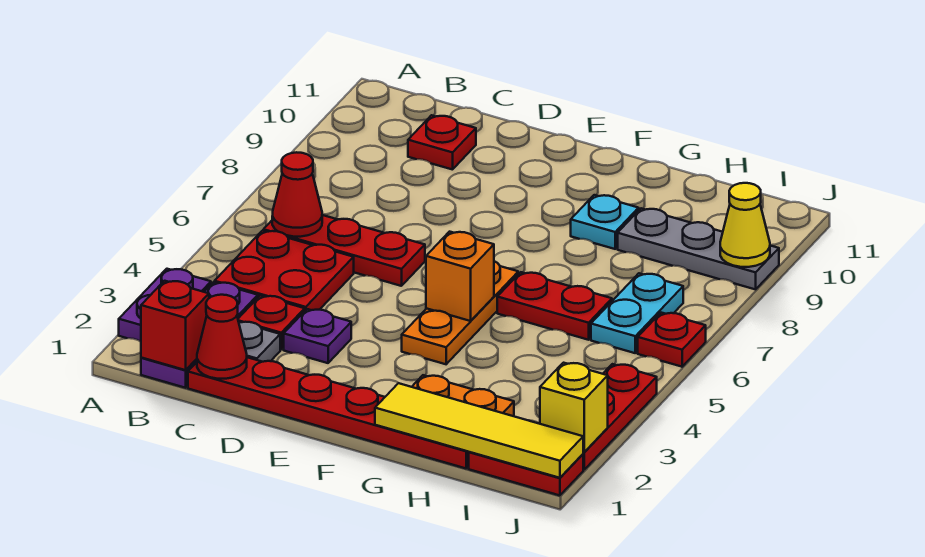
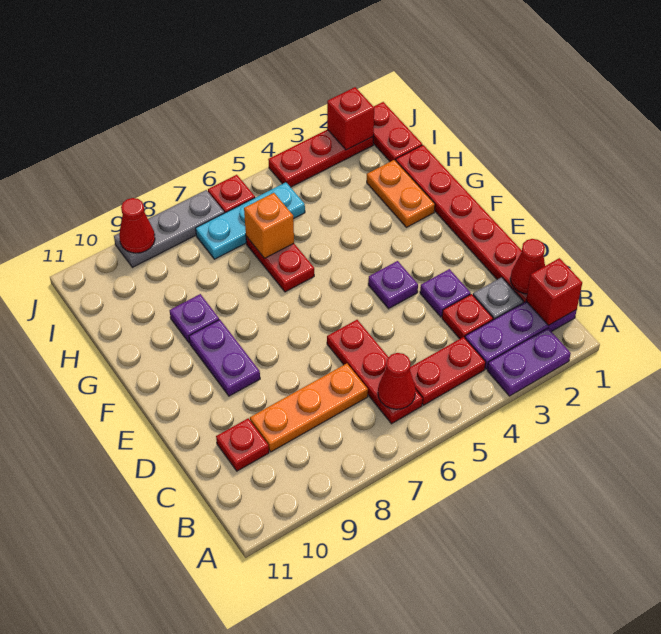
red plate B4:C5 level 1 -> red plate B4:B5 level 1
none -> purple plate E4 level 1
none -> purple plate E9:F9 level 1
orange plate F4:F6 level 1 -> orange plate C7:C9 level 1
orange brick F5 level 2 -> orange brick H6 level 2
yellow tile G1:J1 level 2 -> none
cyan plate G9 level 1 -> purple plate G9 level 1
grey plate H9:J9 level 1 -> grey plate J7:J9 level 1
cyan plate I6:I7 level 1 -> cyan plate I5:I7 level 1
yellow brick J2 level 2 -> red brick J2 level 2
yellow cone J9 level 2 -> red cone J9 level 2

